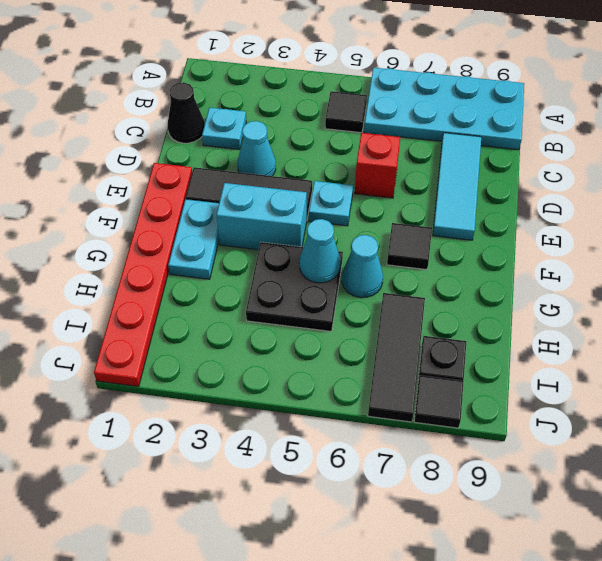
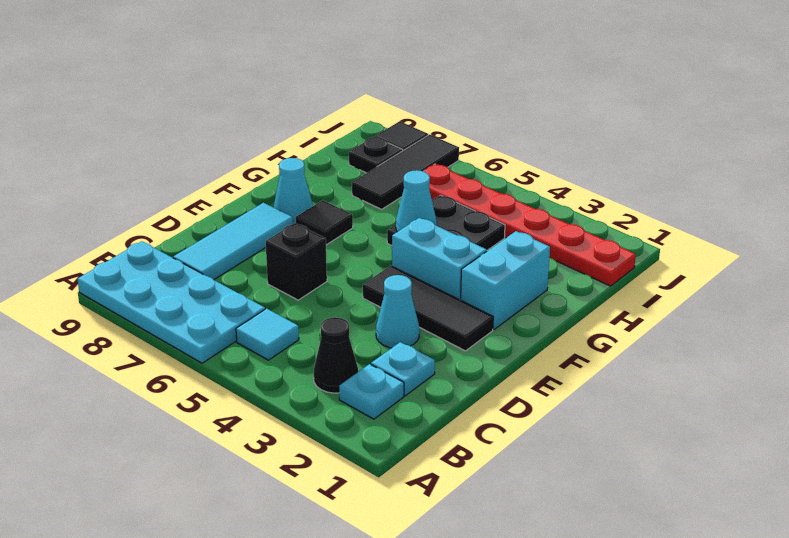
black tile B5 level 1 -> cyan tile B5 level 1
black cone C1 level 1 -> black cone B3 level 1
red brick D6 level 1 -> black brick D6 level 1
red plate E1:J1 level 1 -> red plate I1:I6 level 1
cyan plate E5 level 1 -> cyan plate B2 level 1
cyan plate F2:G2 level 1 -> cyan brick F2:G2 level 1
cyan cone G6 level 1 -> cyan cone F8 level 1

